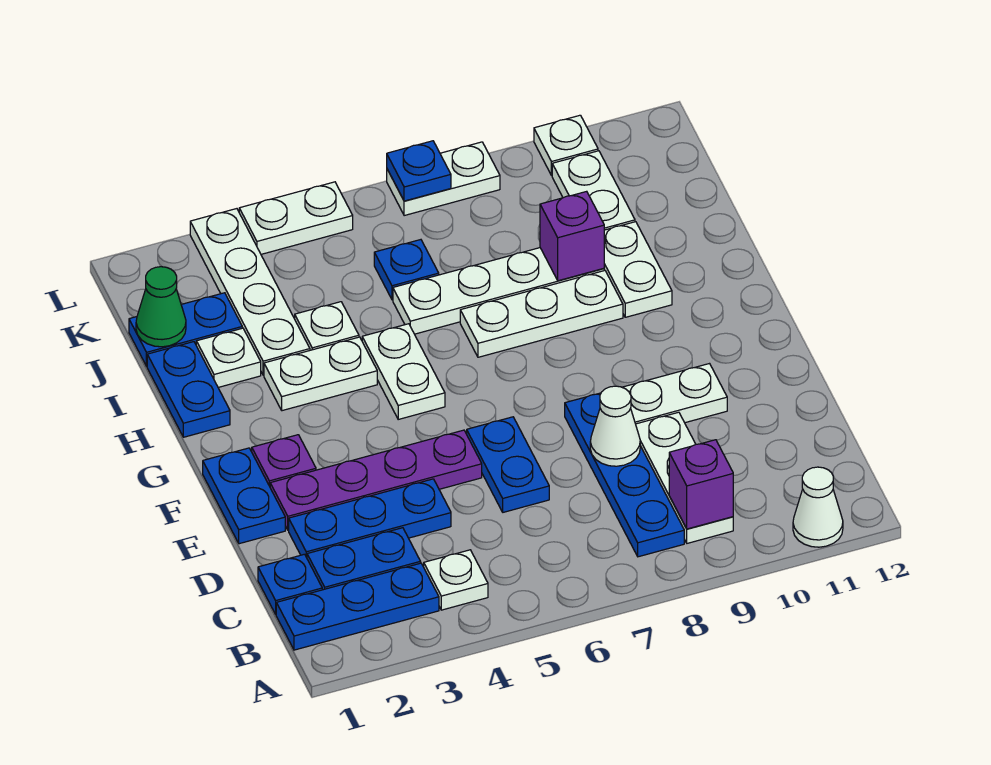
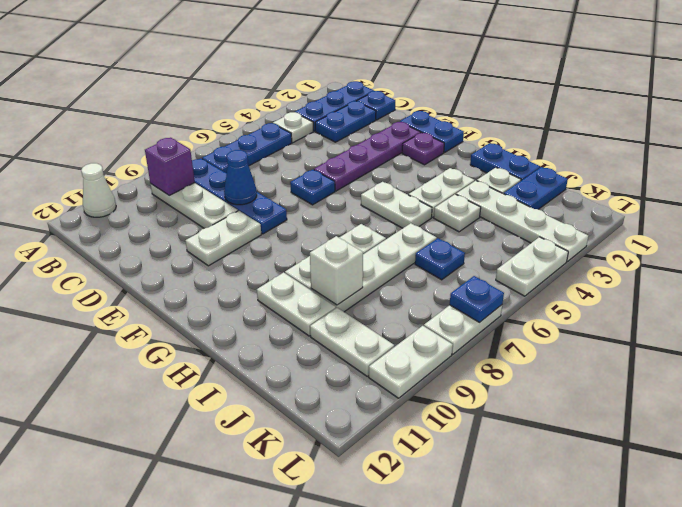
blue plate D2:D4 level 1 -> blue plate B5:B7 level 1
blue plate D6:E6 level 1 -> blue plate E6 level 1
white cone D8 level 2 -> blue cone D8 level 2
purple brick I9 level 2 -> white brick I9 level 2
green cone J1 level 2 -> none
white plate L10 level 1 -> white plate L9:L10 level 1

